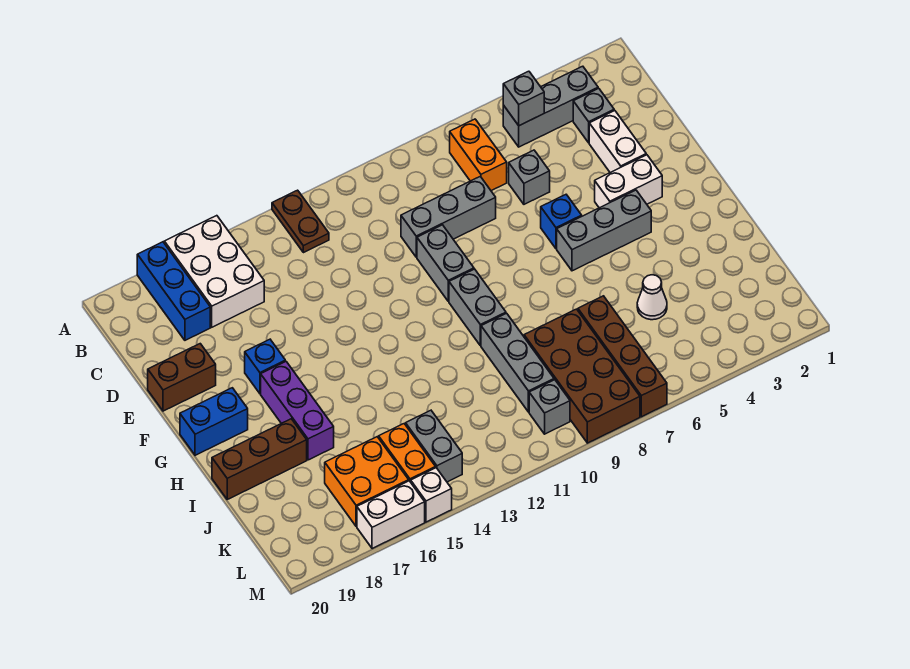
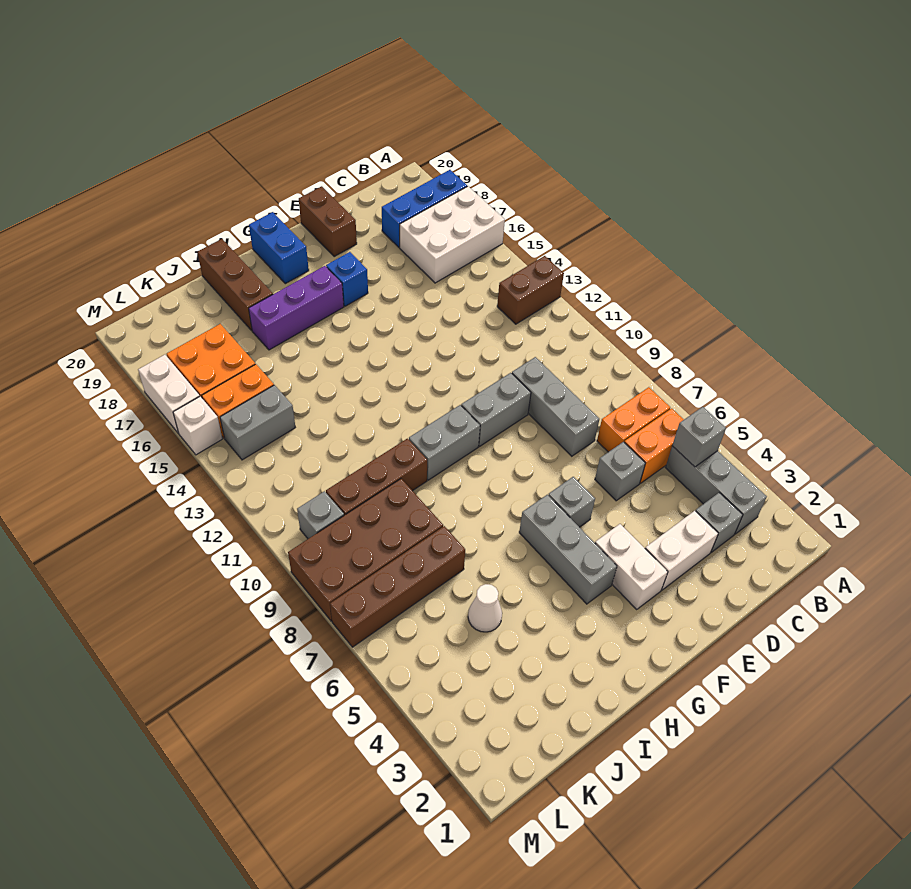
brown plate A13:B13 level 1 -> brown brick A13:B13 level 1
none -> orange brick B6:C6 level 1
blue brick F6 level 1 -> grey brick F6 level 1
grey brick I10:K10 level 1 -> brown brick I10:K10 level 1

